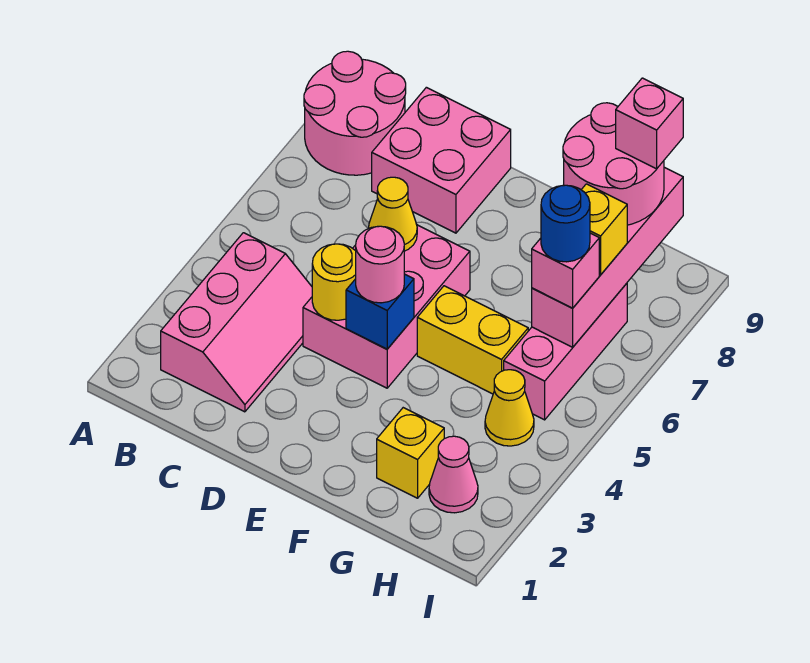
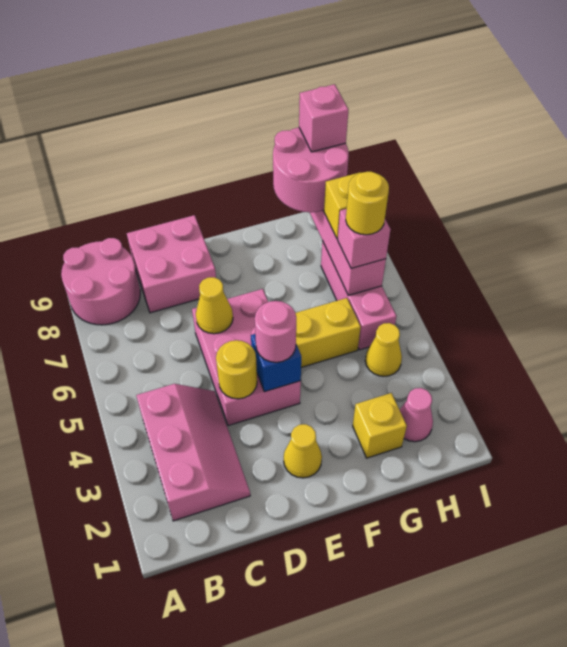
none -> yellow cone E2 level 1
blue round brick H6 level 4 -> yellow round brick H6 level 4

